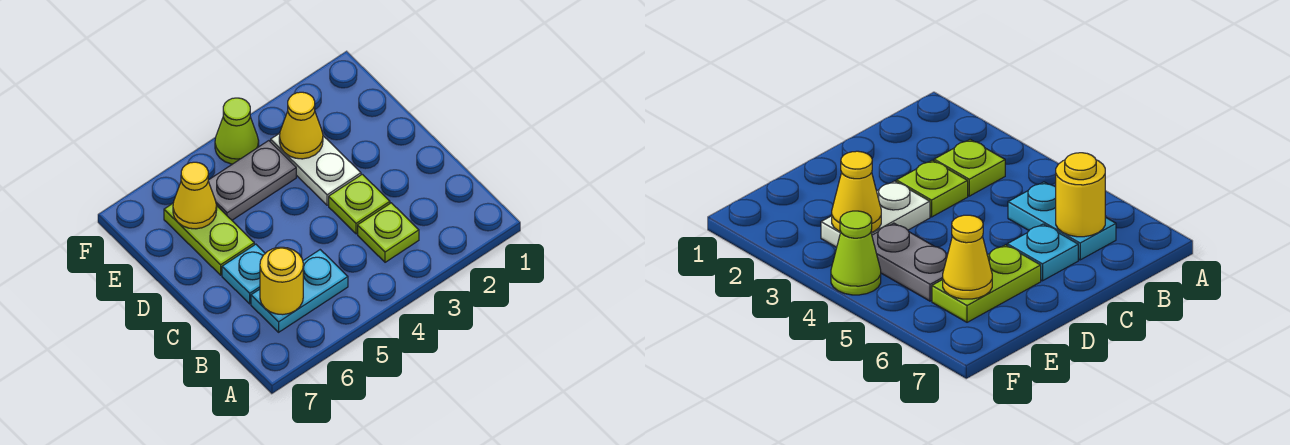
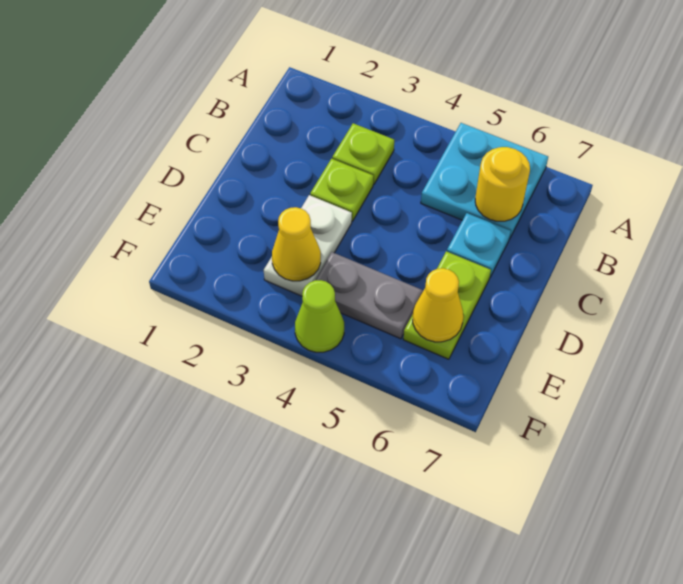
cyan plate B5:B6 level 1 -> cyan plate A5:B6 level 1

